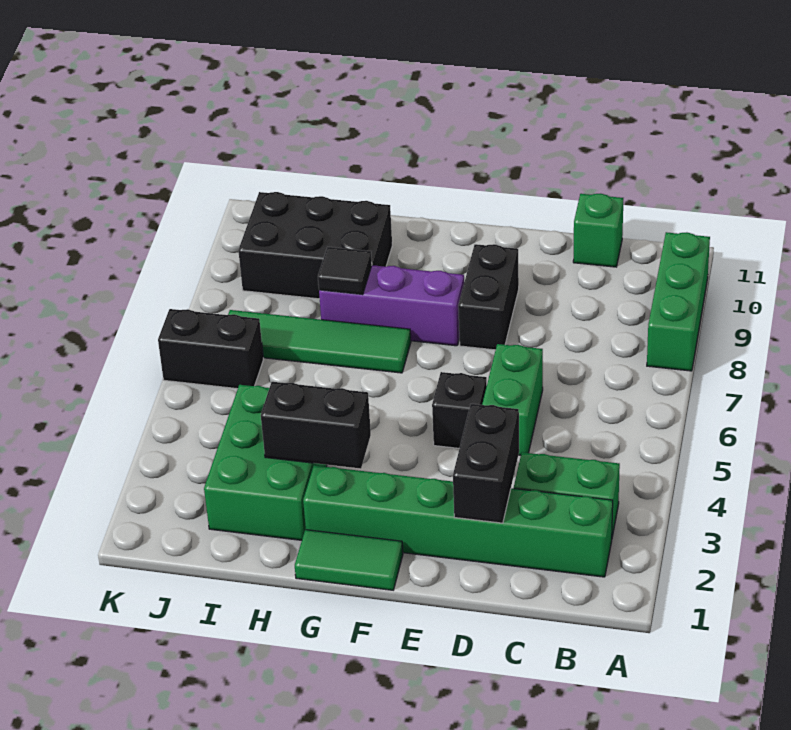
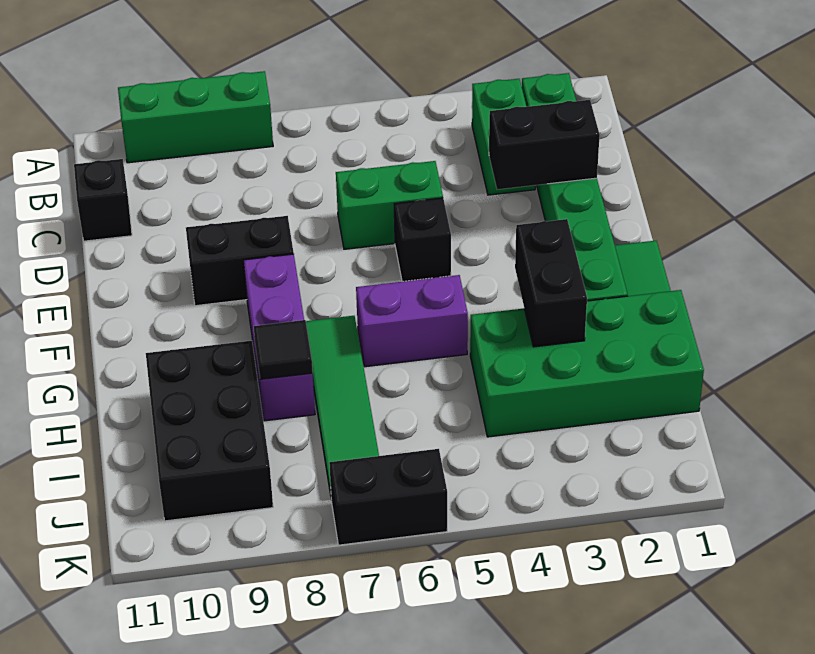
green brick C11 level 1 -> black brick C11 level 1
none -> purple brick G5:G6 level 1
green brick H2:I4 level 1 -> green brick H1:I4 level 1
black brick J6:K6 level 1 -> black brick K6:K7 level 1

